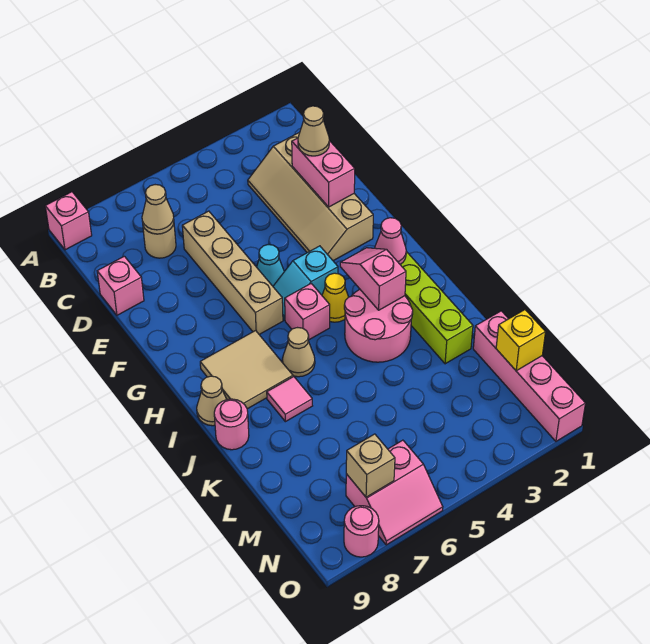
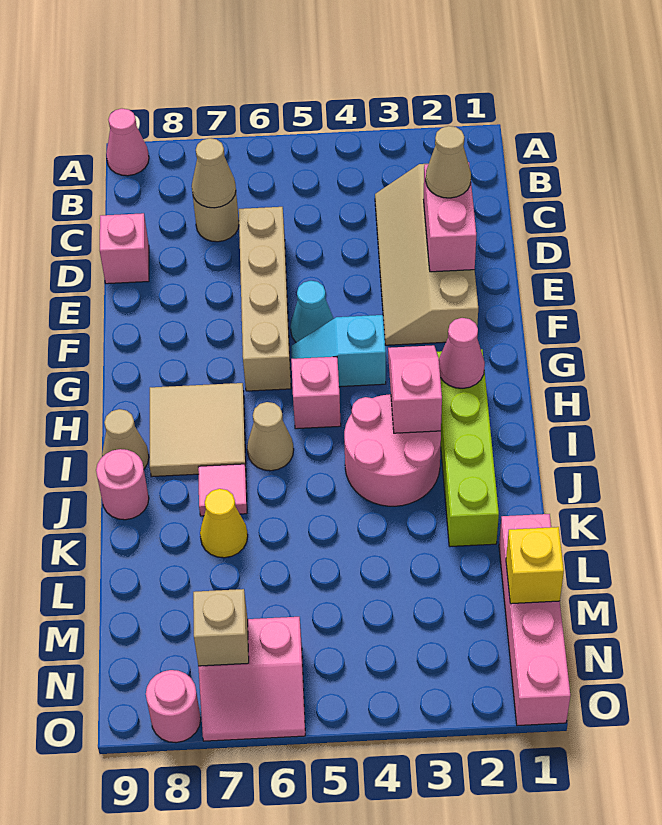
pink brick A9 level 1 -> pink cone A9 level 1
yellow cone H4 level 1 -> yellow cone K7 level 1

